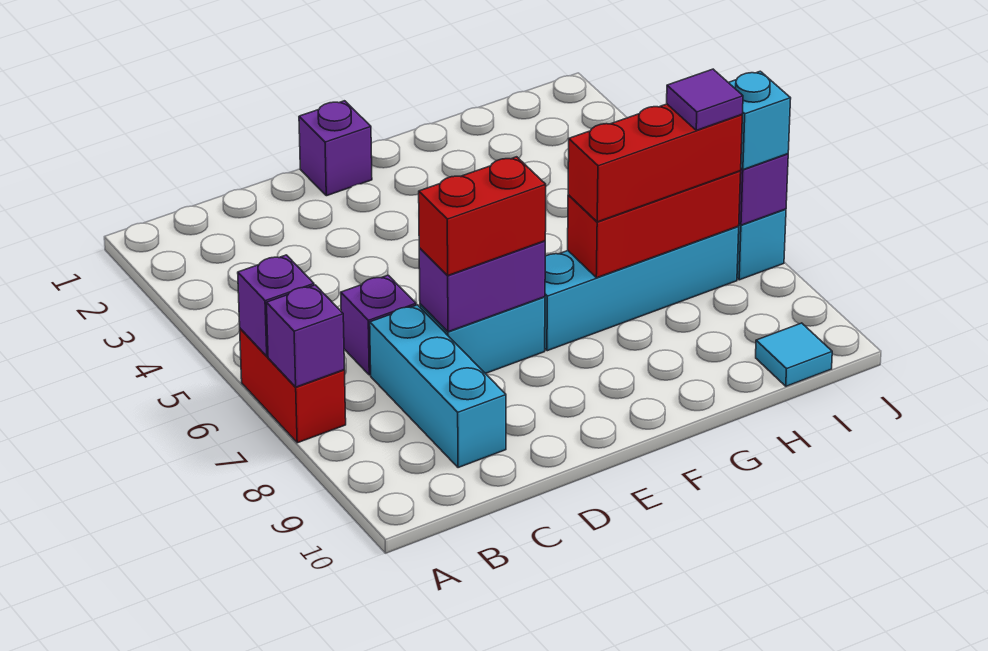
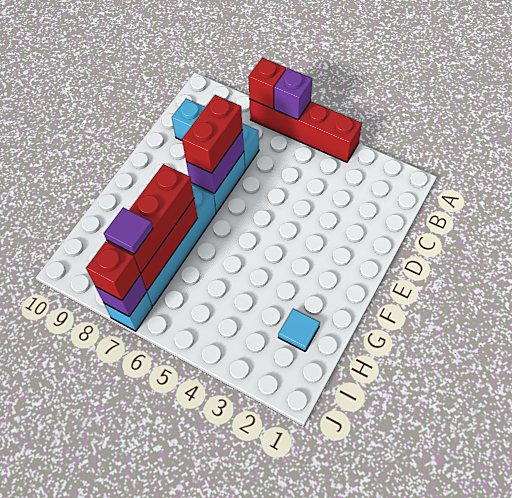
red brick A6:A7 level 1 -> red brick A4:A7 level 1
purple brick A7 level 2 -> red brick A7 level 2
purple brick C6 level 1 -> none
purple brick E1 level 1 -> none
cyan tile I10 level 1 -> cyan tile H2 level 1
cyan brick J7 level 3 -> red brick J7 level 3

